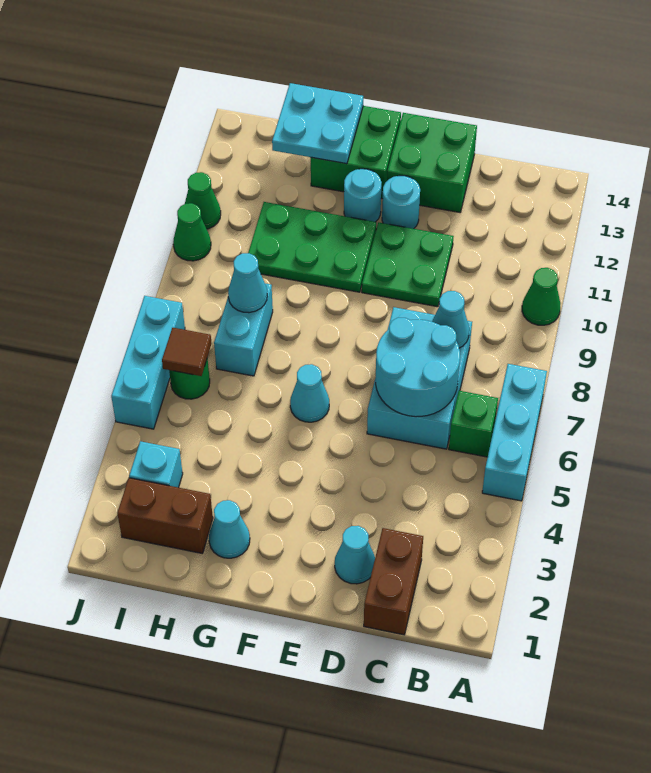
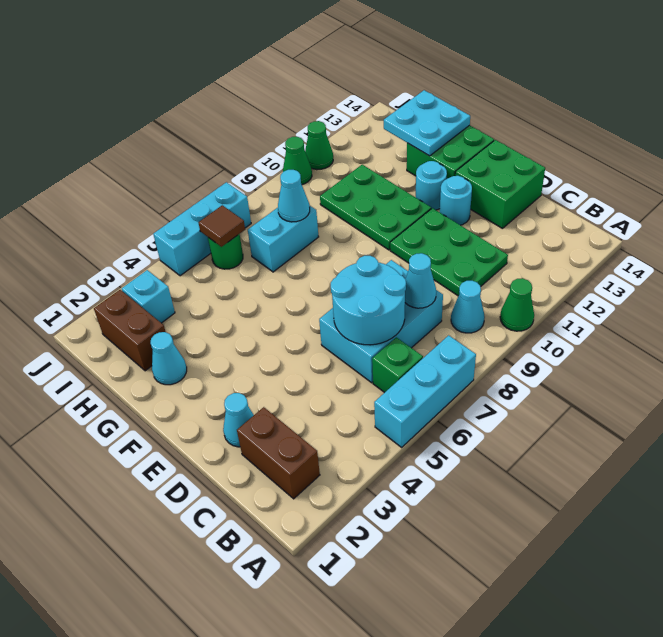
brown brick C1:C2 level 1 -> brown brick B2:C2 level 1
green plate D10:E11 level 1 -> green plate C10:E11 level 1
cyan cone F6 level 1 -> cyan cone B9 level 1

